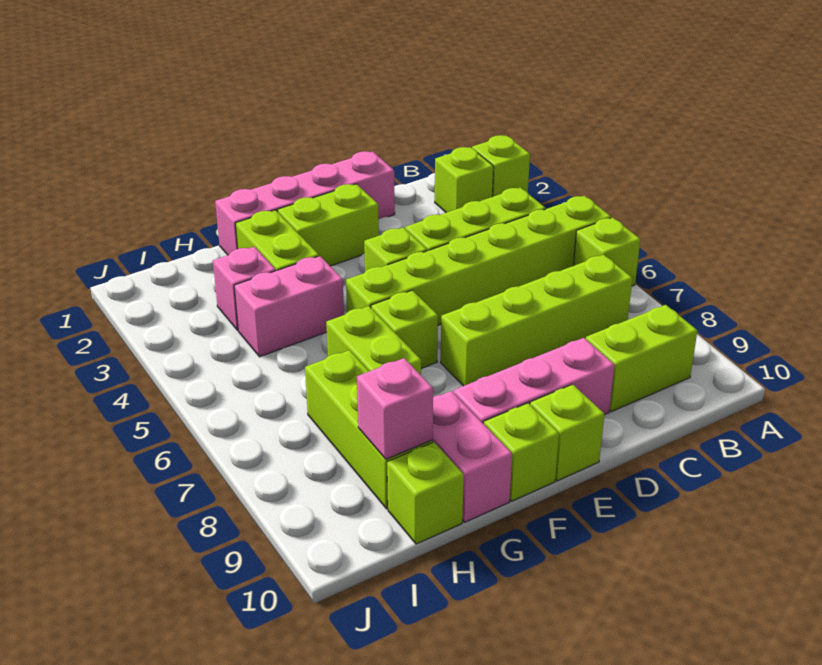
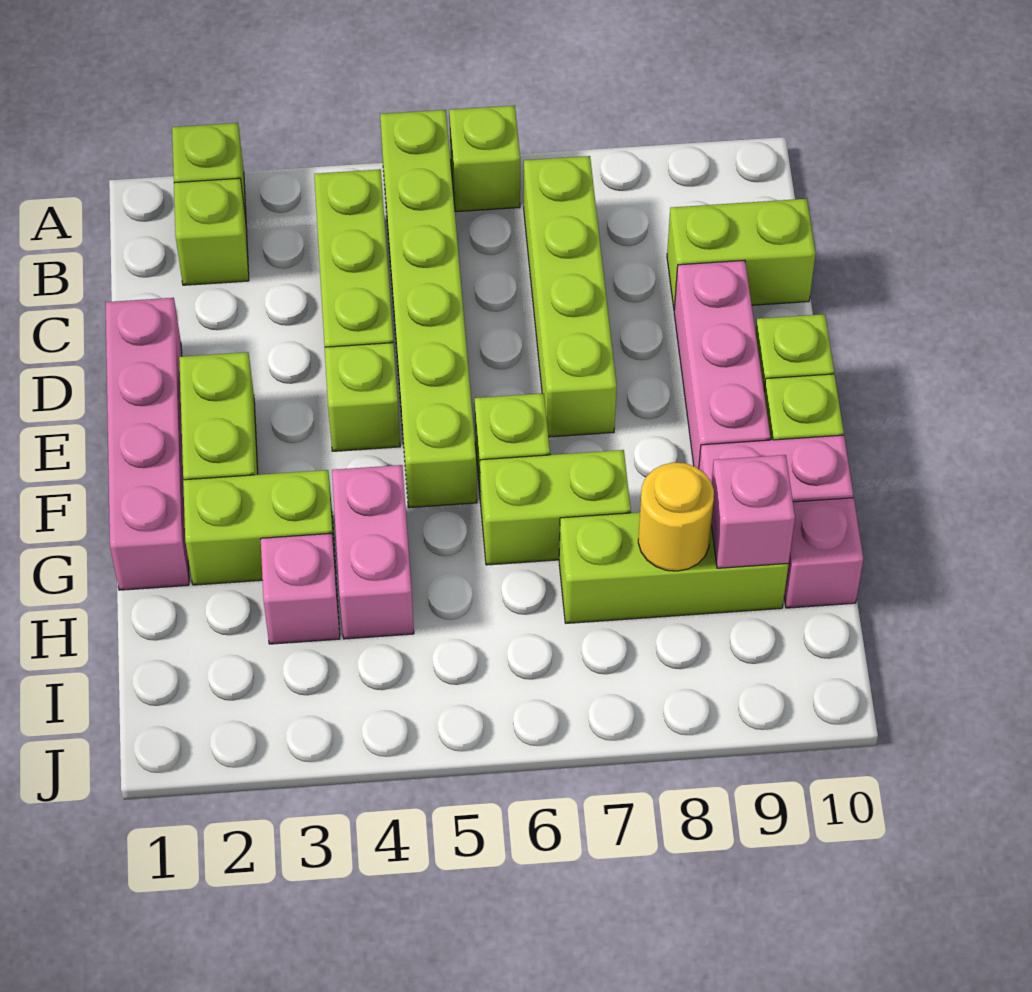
lime brick B9:C9 level 1 -> lime brick C9:C10 level 1
none -> yellow round brick H8 level 2
lime brick H10 level 1 -> pink brick H10 level 1

